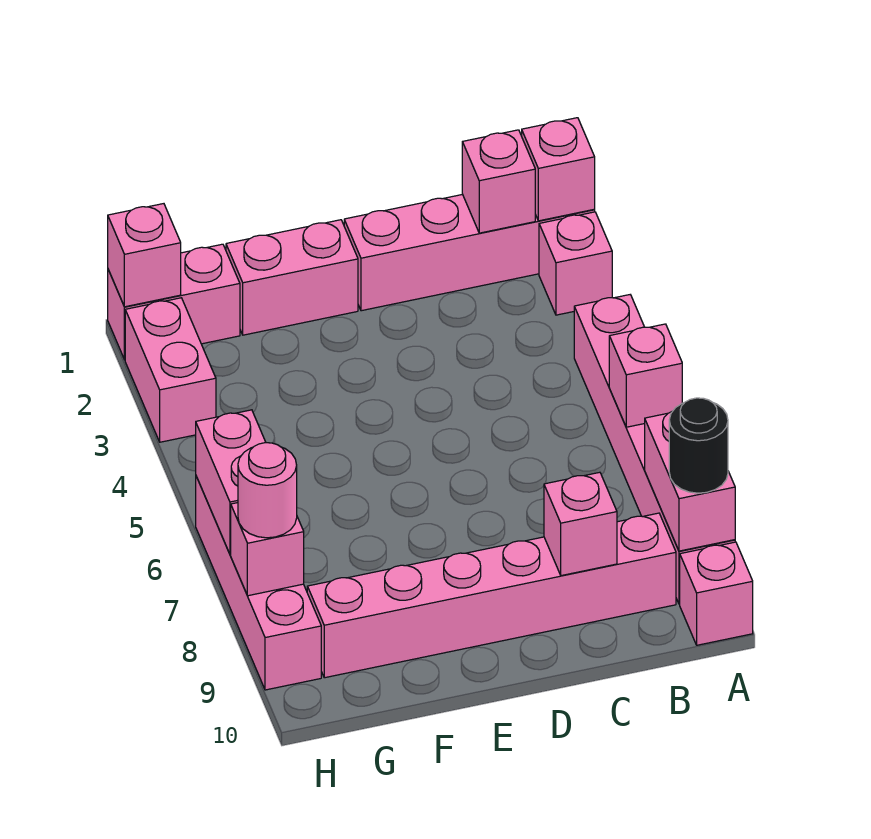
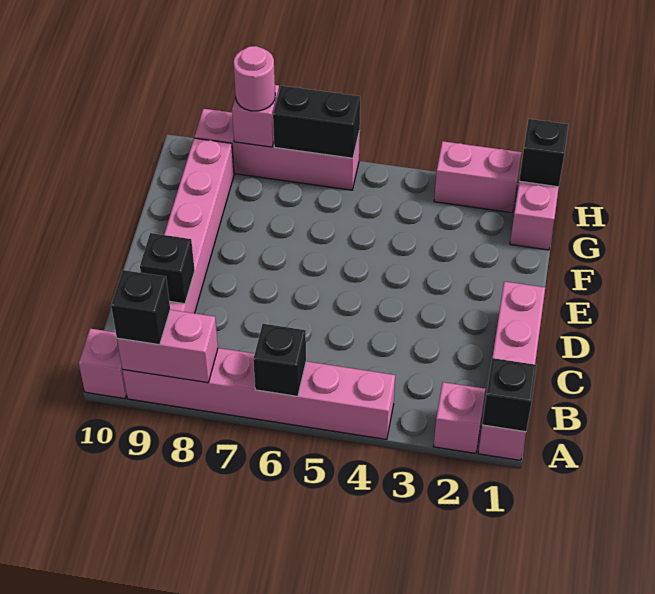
pink brick A1 level 2 -> black brick A1 level 2
pink brick A6 level 2 -> black brick A6 level 2
black round brick A9 level 3 -> black brick A9 level 3
pink brick B1 level 2 -> none
pink brick C9 level 2 -> black brick C9 level 2
pink brick E1:F1 level 1 -> none
pink brick H1 level 2 -> black brick H1 level 2
pink brick H6:H7 level 2 -> black brick H6:H7 level 2

